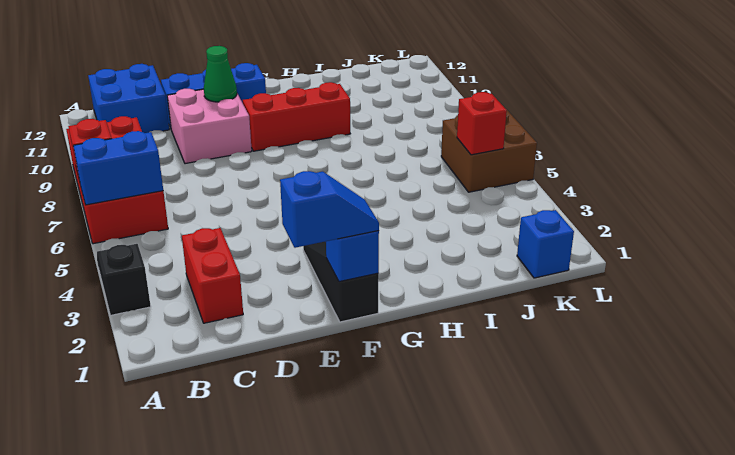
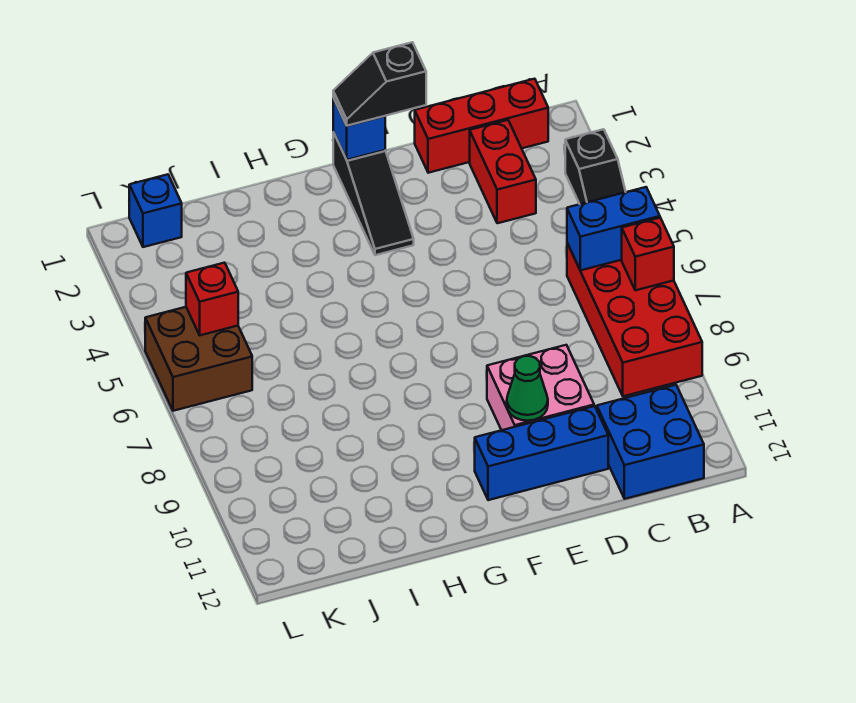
blue slope E1:F1 level 3 top E -> black slope E1:F1 level 3 top E
red brick F9:H9 level 1 -> red brick B1:D1 level 1

